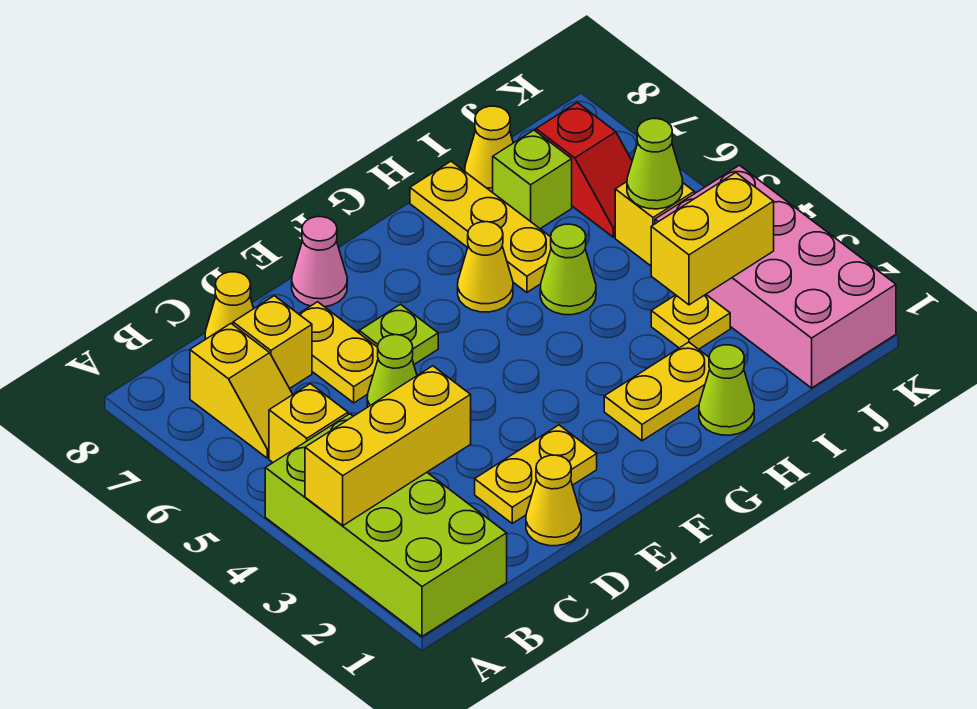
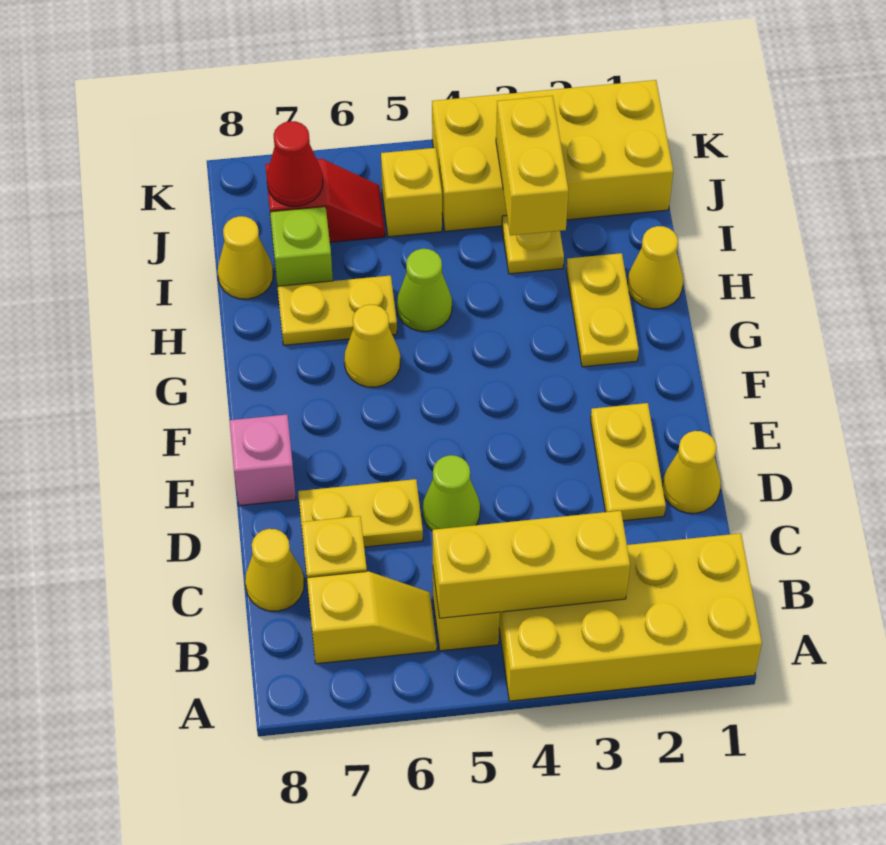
lime brick A1:B4 level 1 -> yellow brick A1:B4 level 1
yellow brick A3:C3 level 2 -> yellow brick B3:B5 level 2
lime plate E6 level 1 -> none
pink cone E8 level 1 -> pink brick E8 level 1
lime cone H1 level 1 -> yellow cone H1 level 1
yellow plate H6:H8 level 1 -> yellow plate H6:H7 level 1
pink brick J1:K4 level 1 -> yellow brick J1:K4 level 1
lime cone J5 level 2 -> none
none -> red cone J7 level 2

